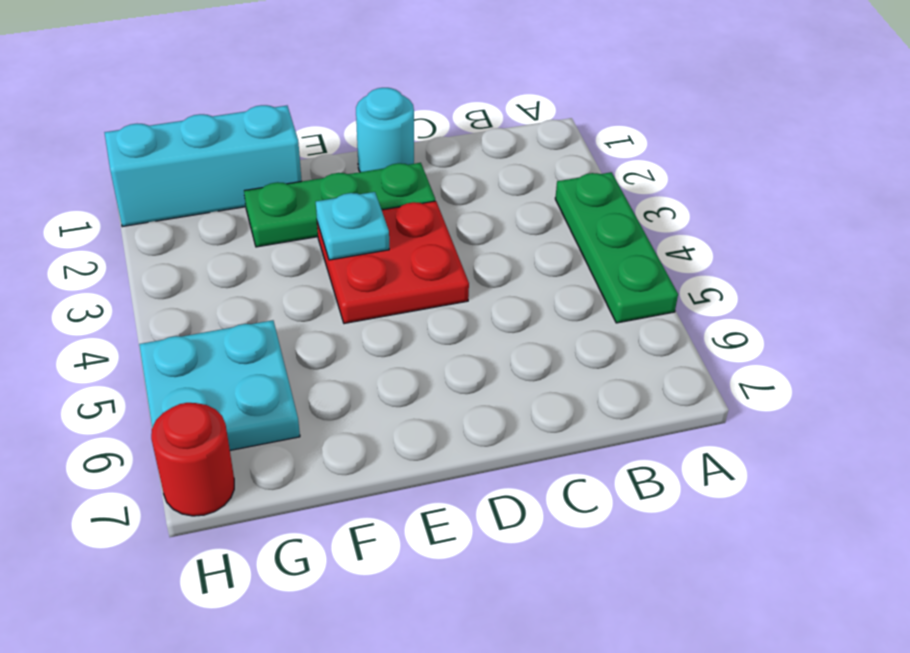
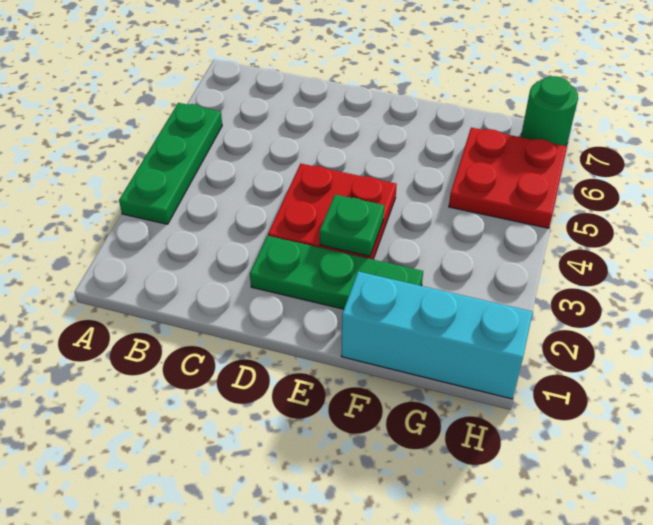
cyan round brick D1 level 1 -> none
cyan plate E3 level 2 -> green plate E3 level 2
cyan plate G5:H6 level 1 -> red plate G5:H6 level 1
red round brick H7 level 1 -> green round brick H7 level 1

